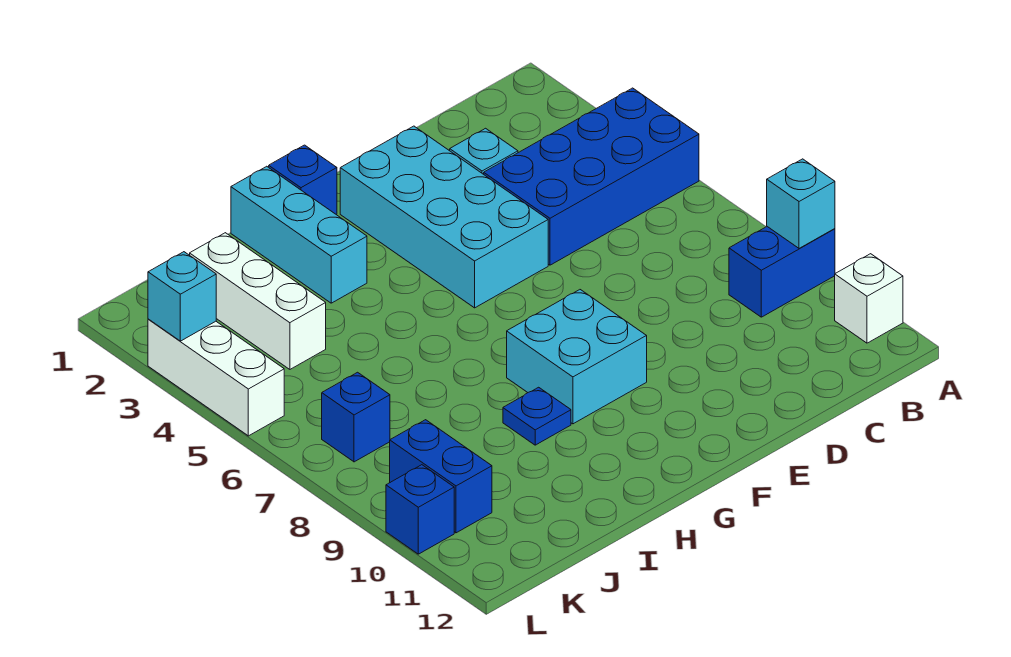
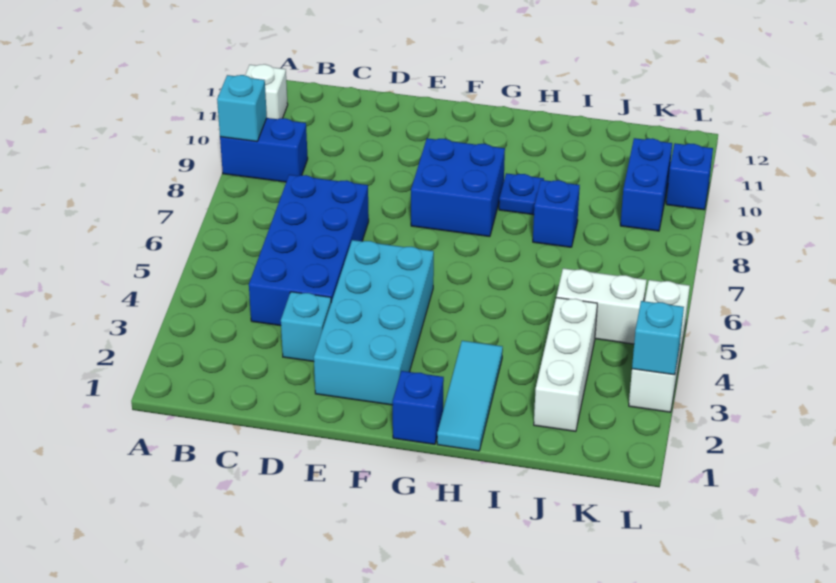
blue brick A4:D5 level 1 -> blue brick C4:D7 level 1
cyan brick F8:G9 level 1 -> blue brick F8:G9 level 1
cyan brick H1:H3 level 1 -> cyan tile H1:H3 level 1
none -> white brick J5:K5 level 1
blue brick K7 level 1 -> blue brick I8 level 1

